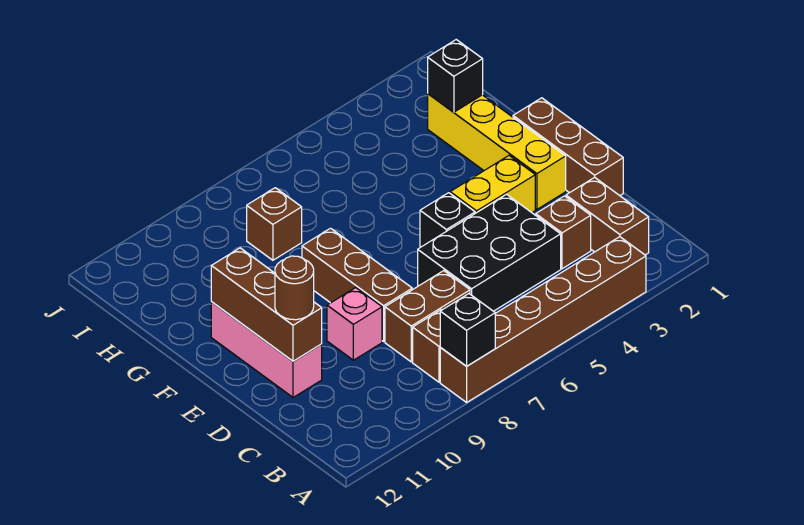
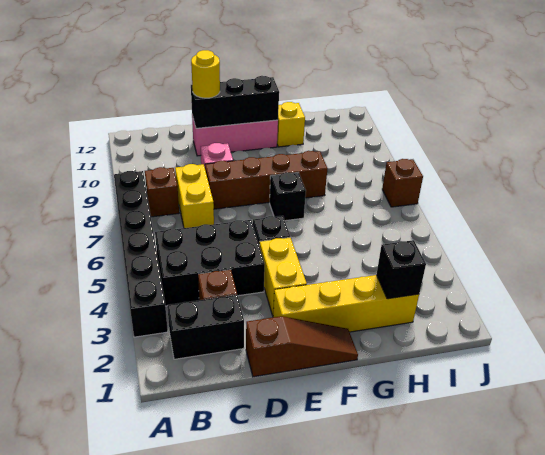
brown brick A3:A8 level 1 -> black brick A3:A8 level 1
black brick A8 level 2 -> black brick F7 level 1
brown brick B2:C2 level 1 -> black brick B2:C2 level 1
black brick C4:D6 level 1 -> black brick B4:D5 level 1
brown brick C7:C8 level 1 -> yellow brick C7:C8 level 1
brown brick D1:F1 level 1 -> brown slope D1:F1 level 1 top D
brown brick D8:F8 level 1 -> brown brick D8:G8 level 1
brown brick D11:F11 level 2 -> black brick D11:F11 level 2
brown round brick D11 level 3 -> yellow round brick D11 level 3
none -> yellow brick G11 level 1
brown brick H8 level 1 -> brown brick J7 level 1

